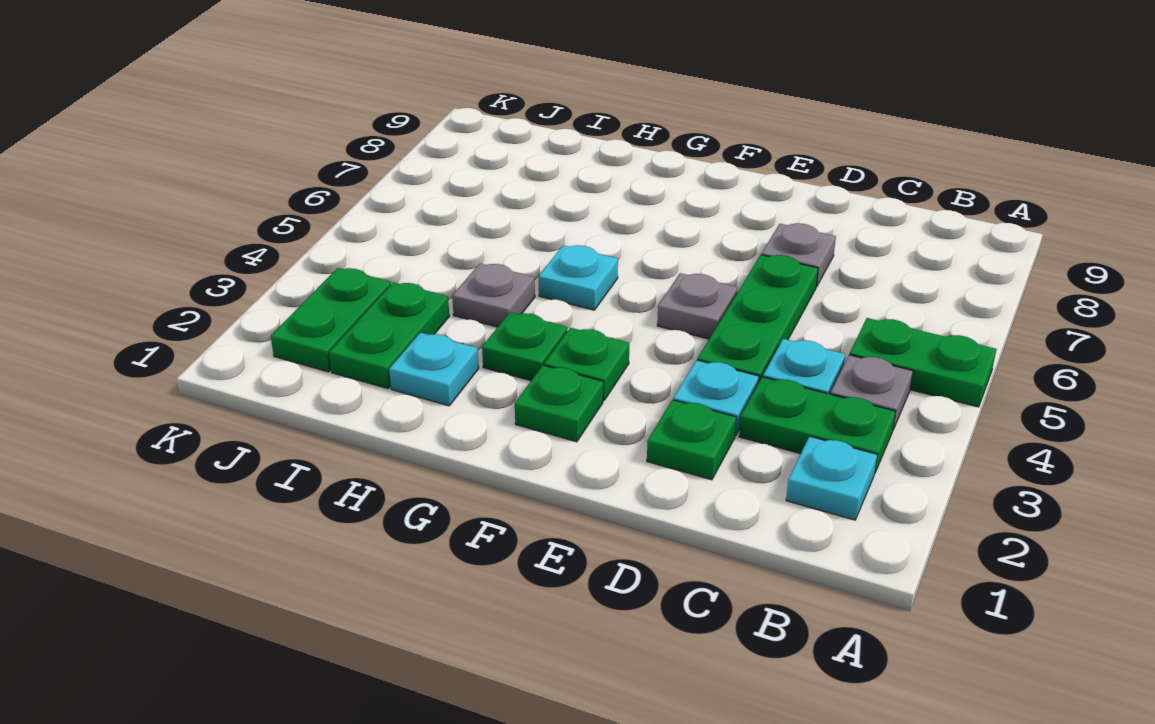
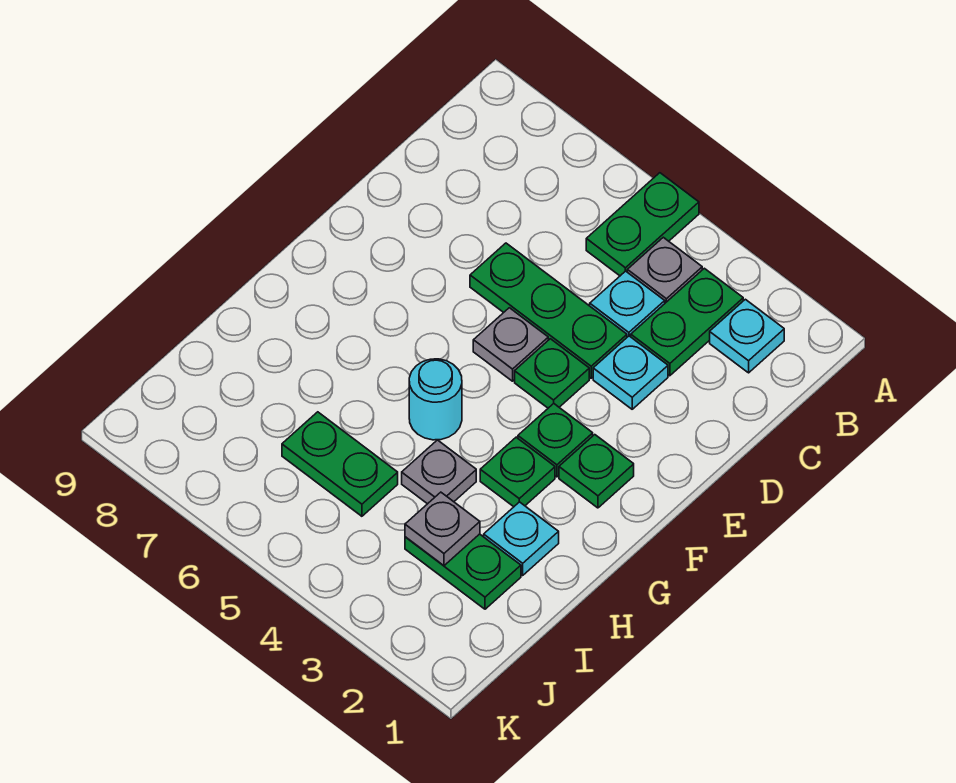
green plate D2 level 1 -> green plate E4 level 1
grey plate D7 level 1 -> grey plate I3 level 2
cyan plate G5 level 1 -> cyan round brick G5 level 1
green plate J2:J3 level 1 -> green plate I5:I6 level 1

